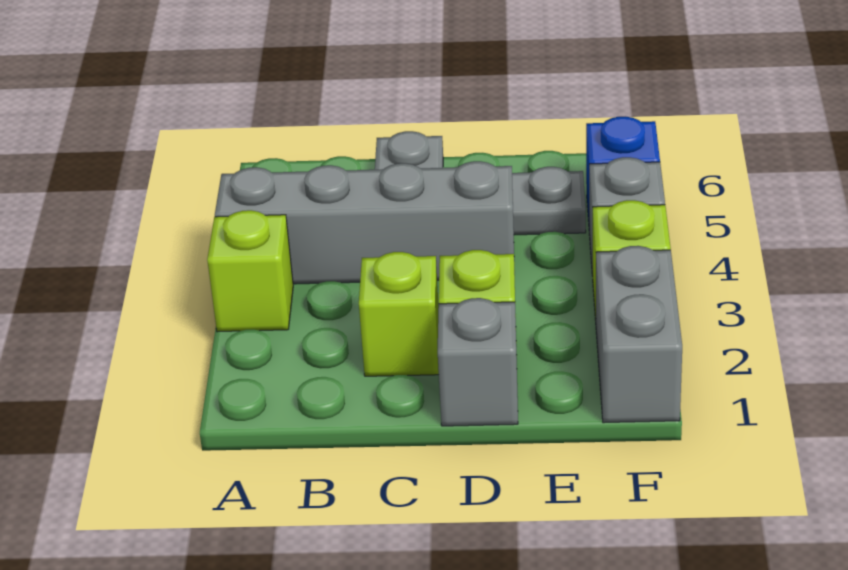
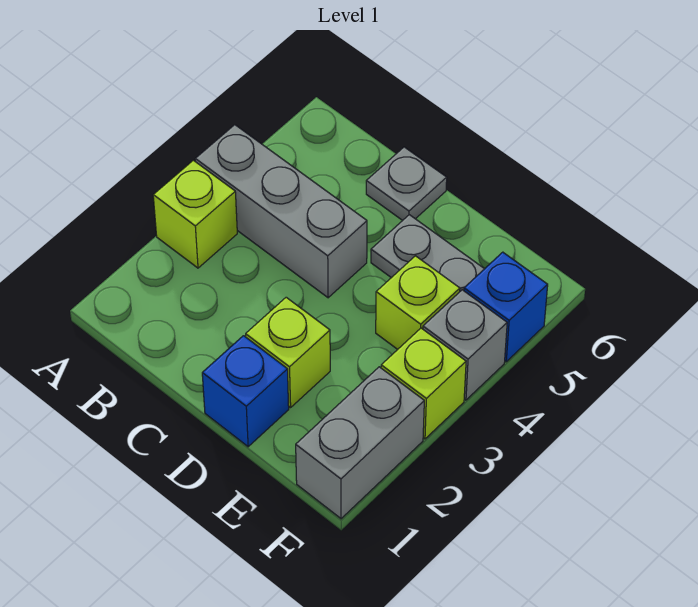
grey brick A4:D4 level 1 -> grey brick A4:C4 level 1
lime brick C2 level 1 -> lime brick E4 level 1
grey brick D1 level 1 -> blue brick D1 level 1

